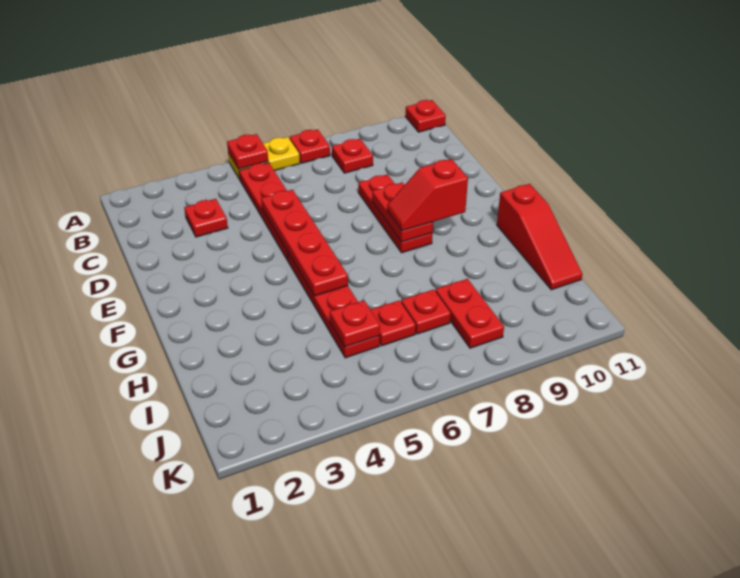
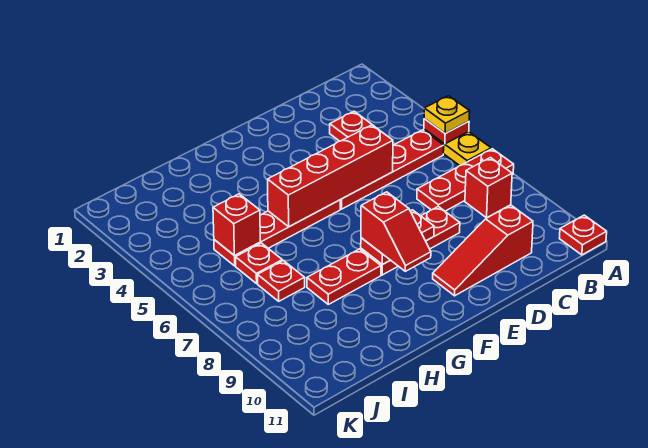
none -> yellow plate A5 level 3
red plate A7 level 1 -> red plate A7:C7 level 1
red plate B8 level 1 -> red brick B8 level 1
red plate D5:G5 level 2 -> red brick D5:G5 level 2
red slope F8:F9 level 3 top 9 -> red slope F8:F9 level 3 top 8
red slope G11:I11 level 1 top G -> red slope C10:E10 level 1 top C
red plate I5 level 2 -> red brick I5 level 2
red plate I8:J8 level 1 -> red plate G8:H8 level 1

